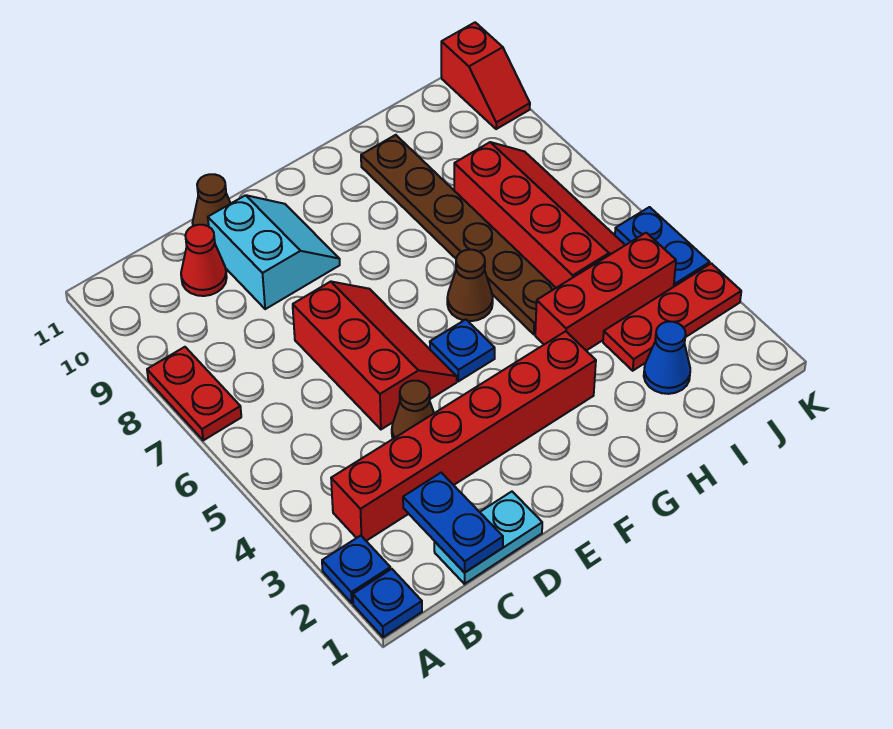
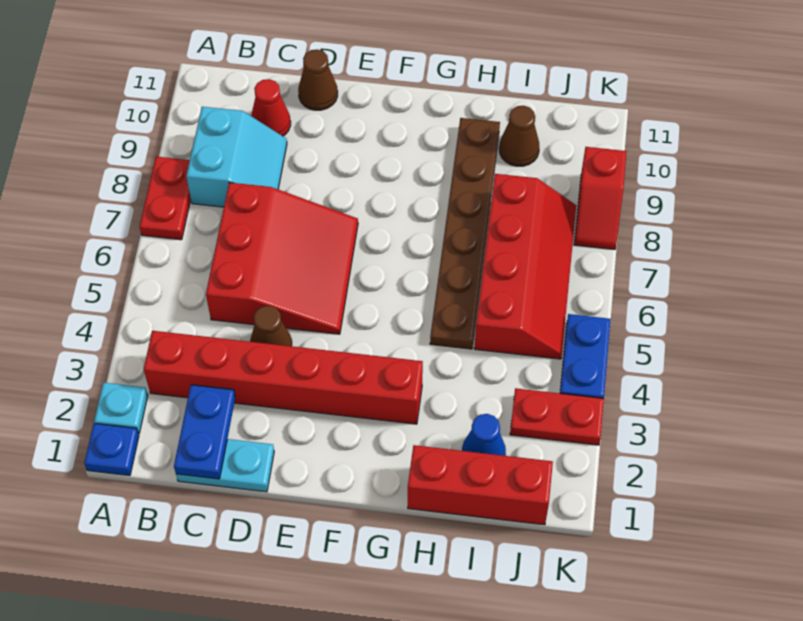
blue plate A2 level 1 -> cyan plate A2 level 1
red slope D5:E7 level 1 top D -> red slope C5:E7 level 1 top C
cyan slope D9:E10 level 1 top D -> cyan slope B8:C9 level 1 top B
blue plate F5 level 1 -> none
brown cone G6 level 1 -> brown cone I10 level 1
red brick H4:J4 level 1 -> red brick H1:J1 level 1
red plate I3:K3 level 1 -> red plate J3:K3 level 1
red slope K10:K11 level 1 top 11 -> red slope K8:K9 level 1 top 9

